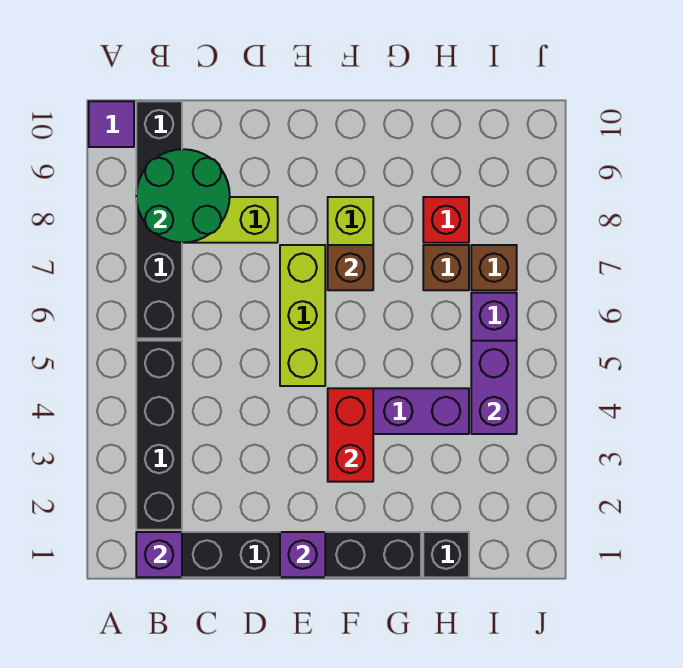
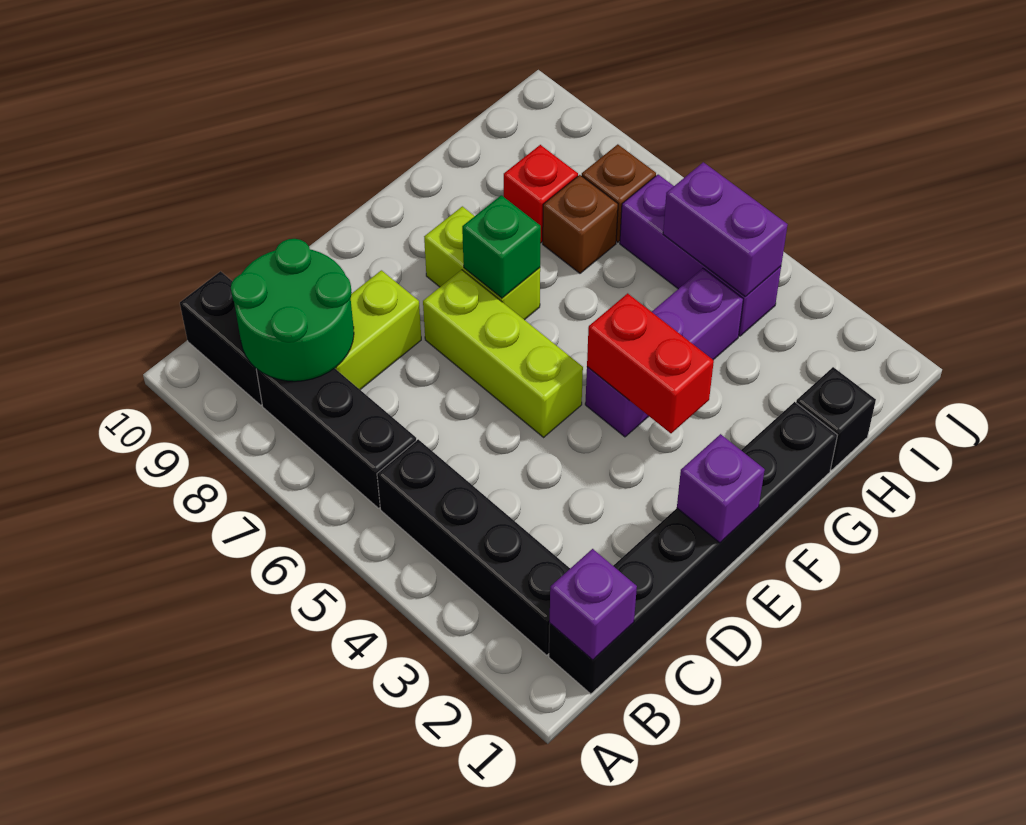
purple tile A10 level 1 -> none
brown brick F7 level 2 -> green brick F7 level 2

